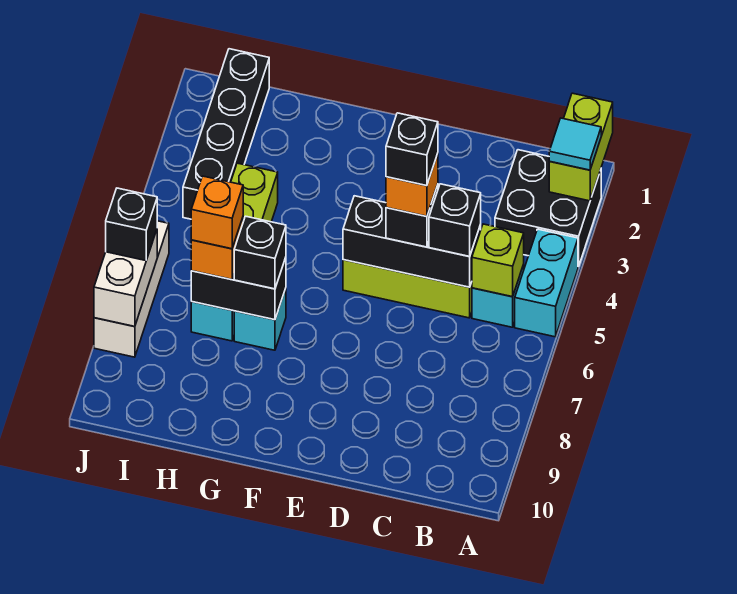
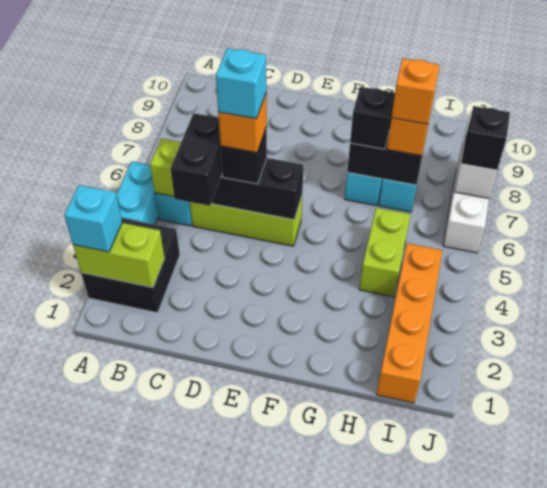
lime brick A1:A2 level 2 -> lime brick A2:B2 level 2
cyan tile A2 level 3 -> cyan brick A2 level 3
black brick C5 level 3 -> black brick C4:C5 level 3
black brick D5 level 5 -> cyan brick D5 level 5
black brick I1:I4 level 1 -> orange brick I1:I4 level 1

